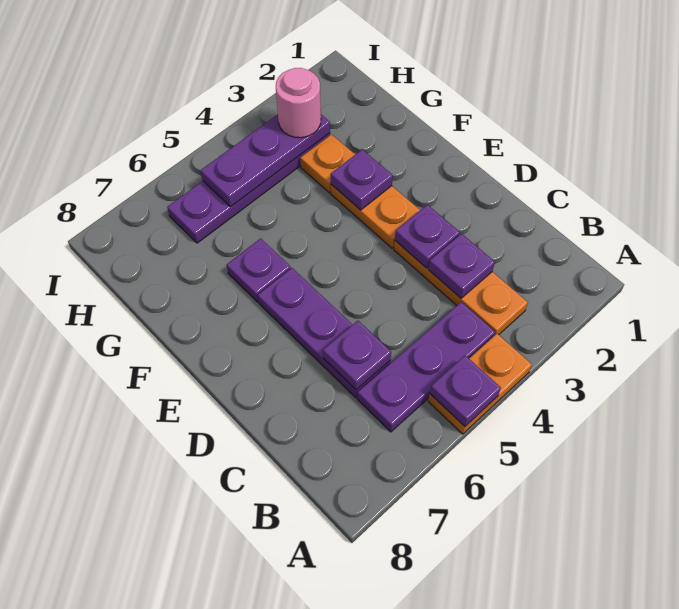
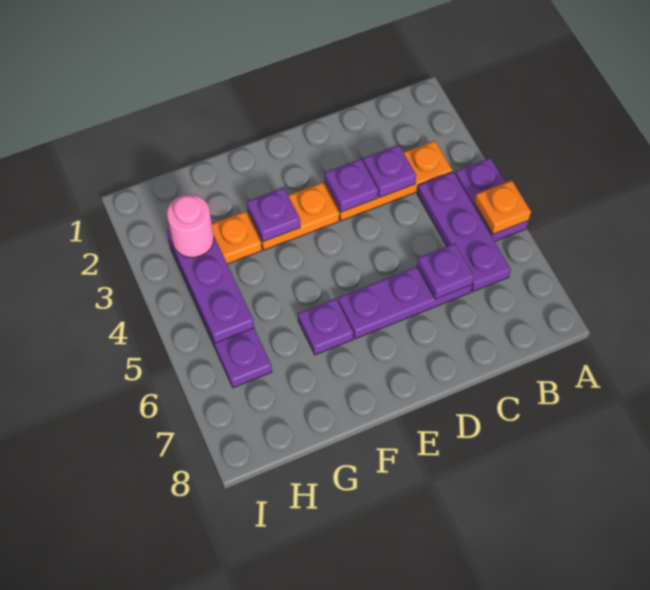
orange plate A4:A5 level 1 -> purple plate A4:A5 level 1
purple plate A5 level 2 -> orange plate A5 level 2

